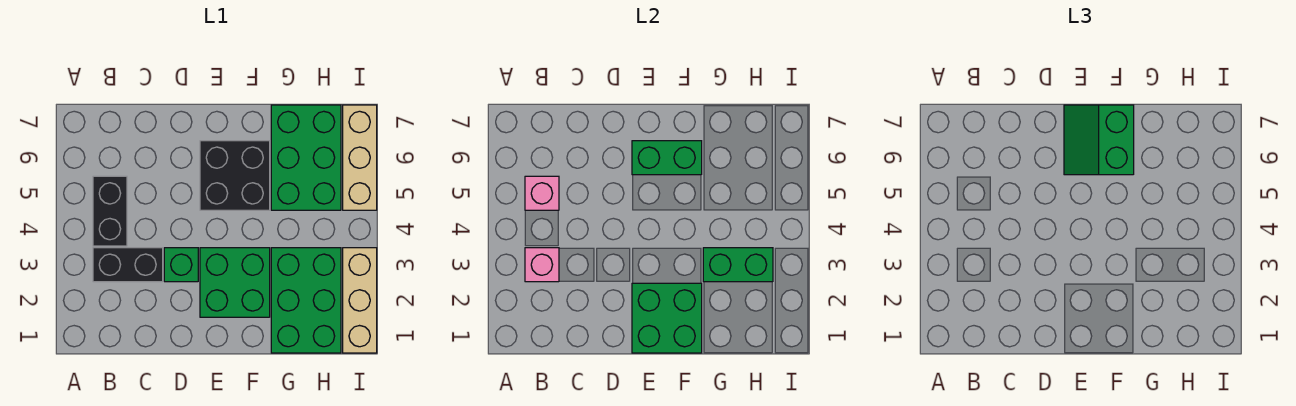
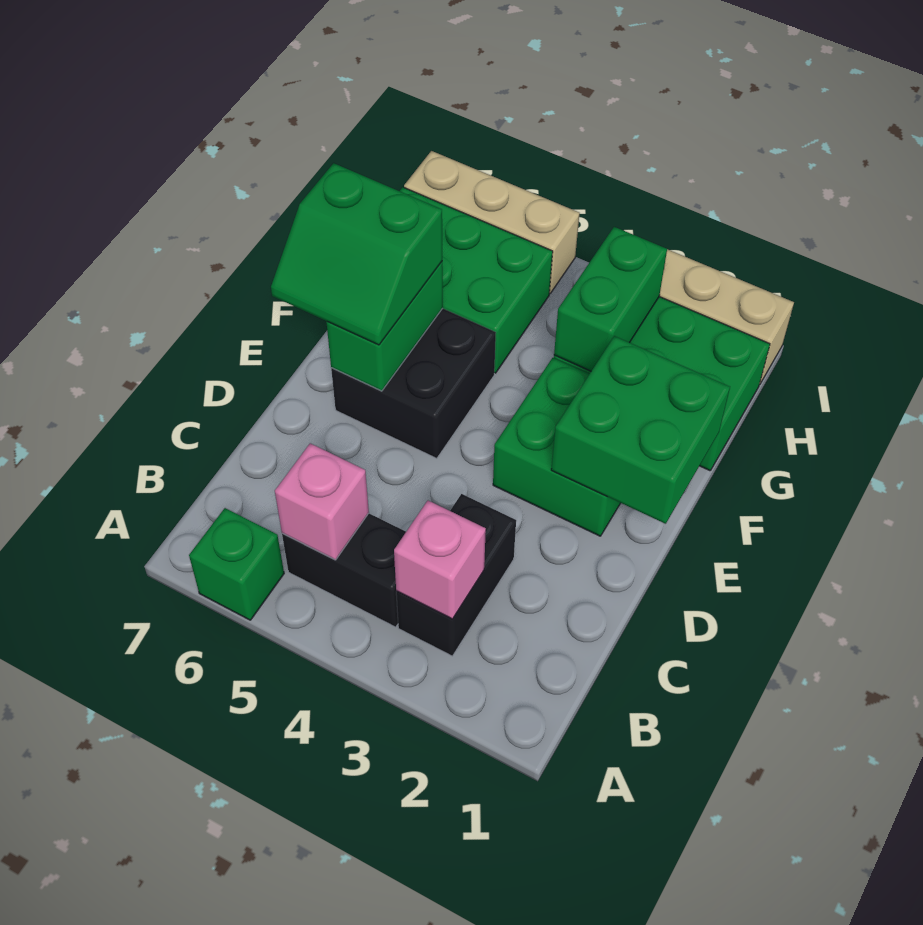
green brick D3 level 1 -> green brick A6 level 1

